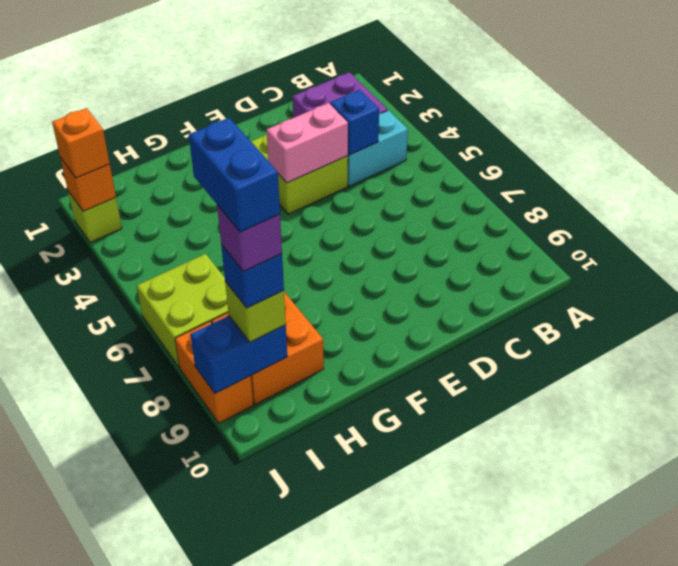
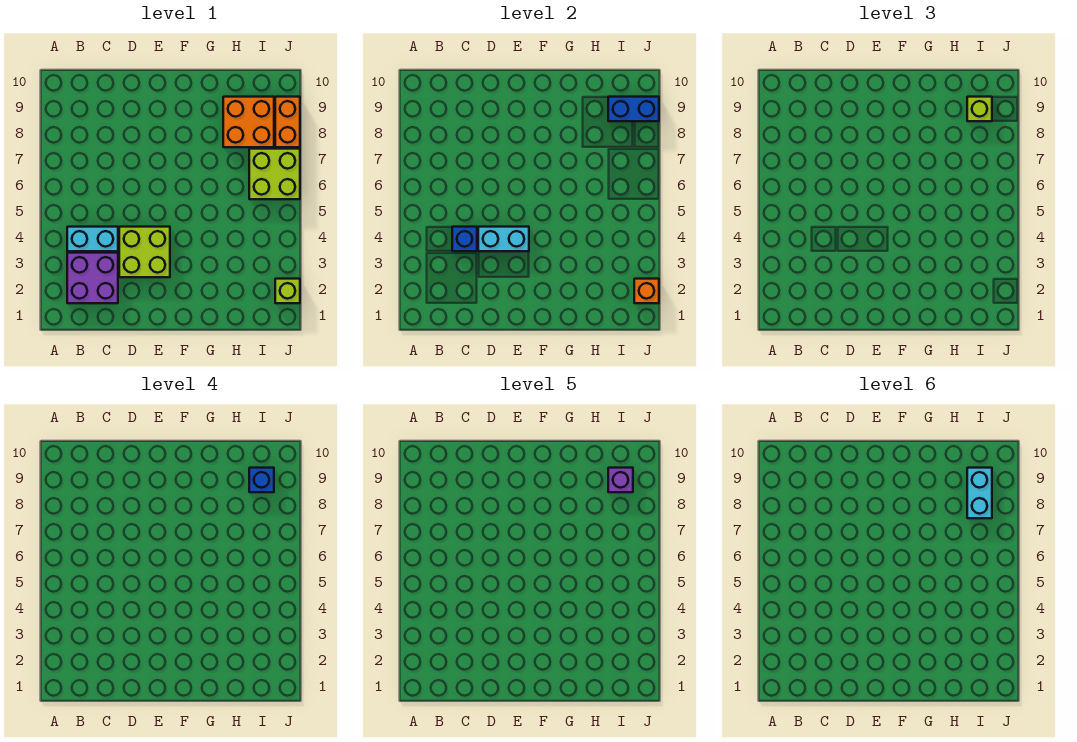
pink brick D4:E4 level 2 -> cyan brick D4:E4 level 2
blue brick I8:I9 level 6 -> cyan brick I8:I9 level 6
orange brick J2 level 3 -> none

